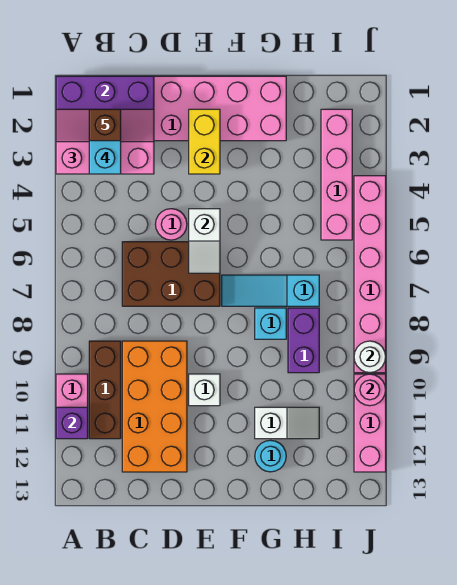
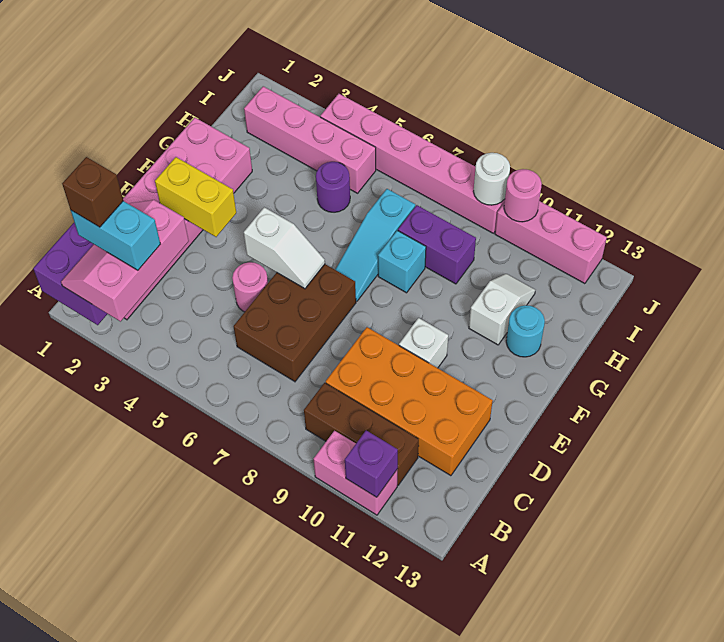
none -> purple round brick H5 level 1

